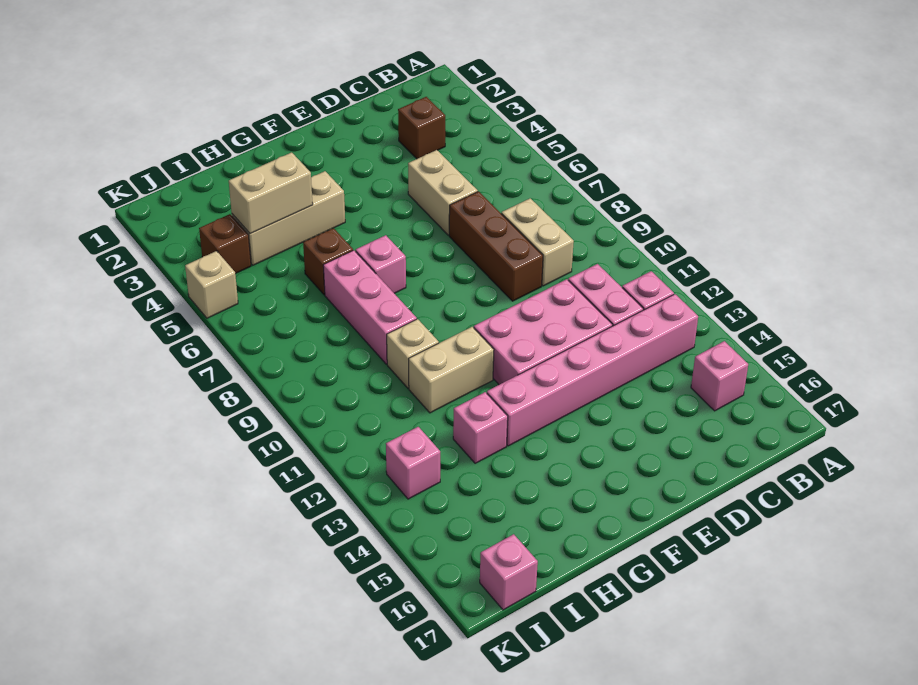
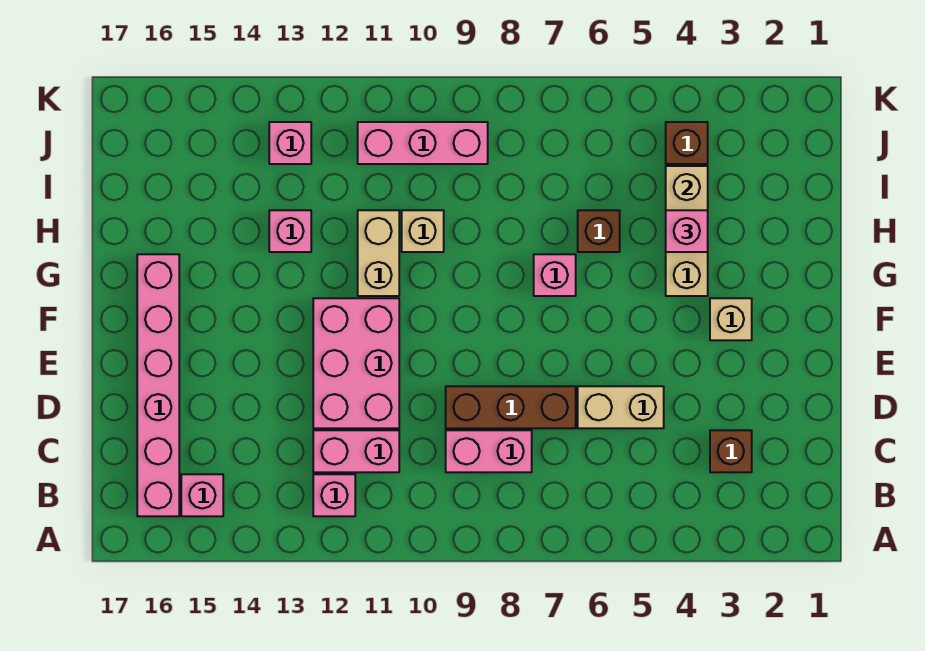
pink brick B13:G13 level 1 -> pink brick B16:G16 level 1
tan brick C8:C9 level 1 -> pink brick C8:C9 level 1
pink brick H7:H9 level 1 -> pink brick J9:J11 level 1
pink brick J17 level 1 -> pink brick H4 level 3
tan brick K5 level 1 -> tan brick F3 level 1

